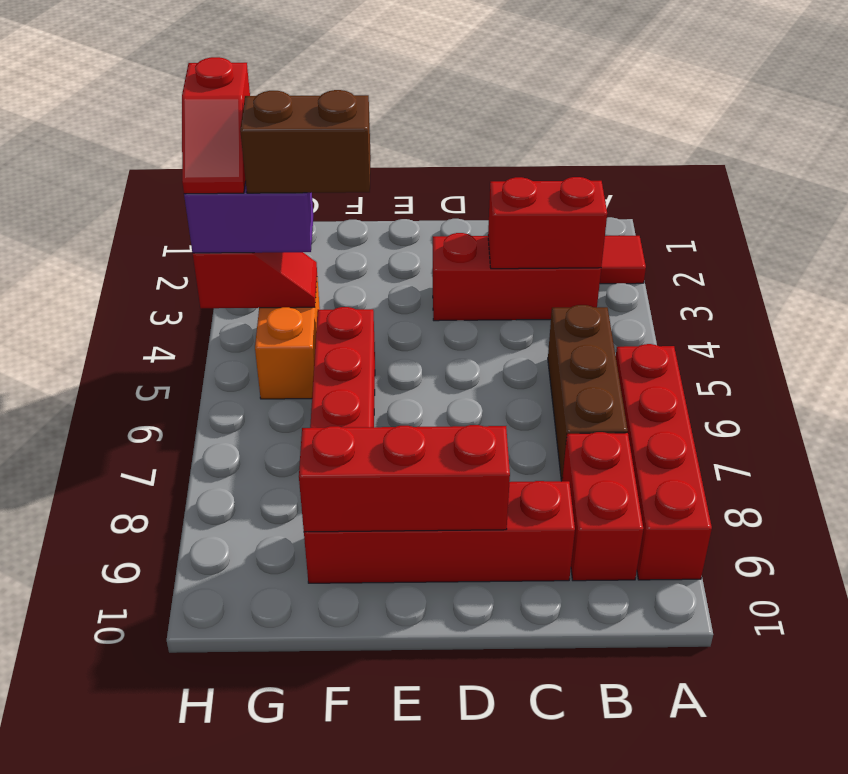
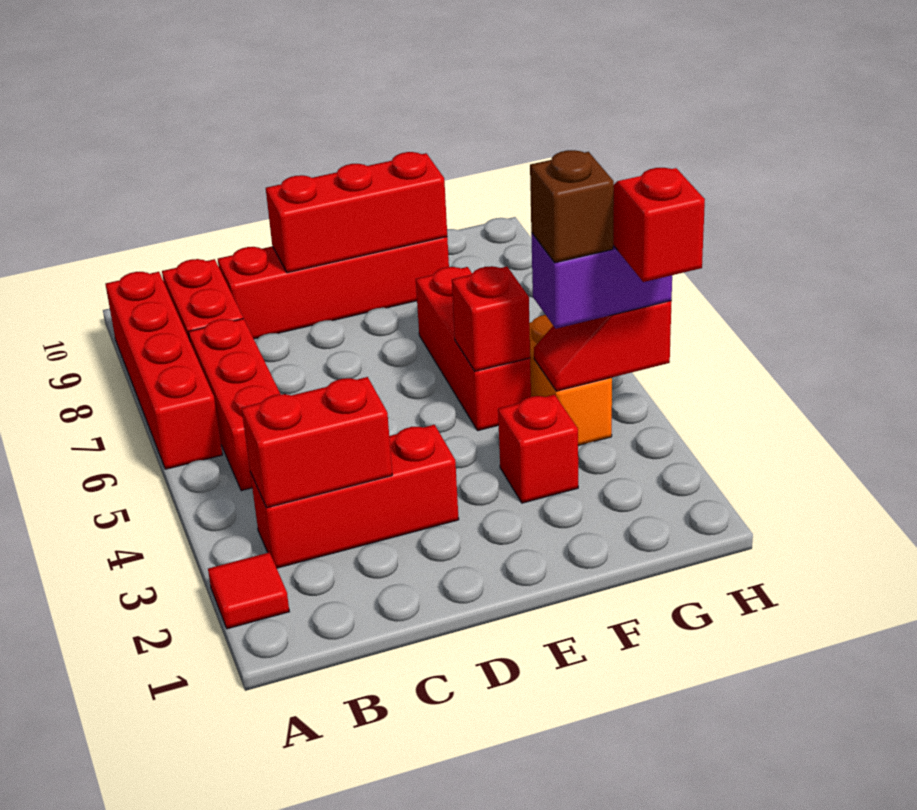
brown brick B5:B7 level 1 -> red brick B5:B7 level 1
none -> red brick F3 level 1
brown brick F4:G4 level 4 -> brown brick G4 level 4
none -> red brick F5 level 2

